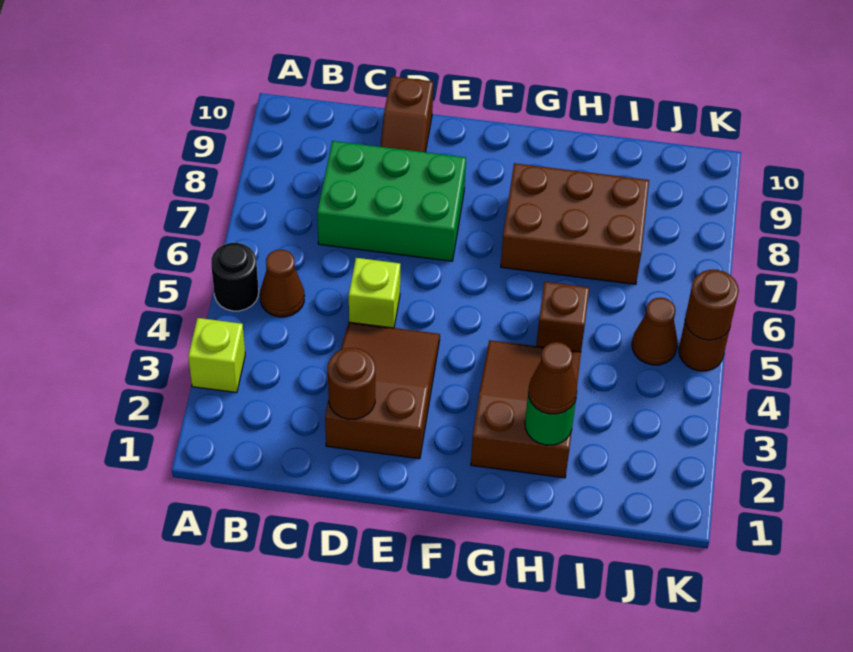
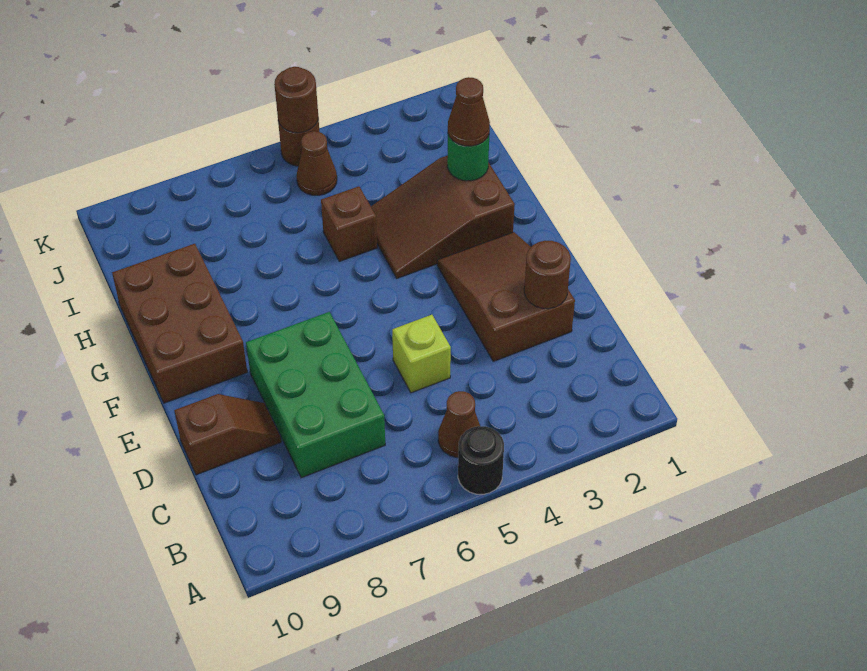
lime brick A3 level 1 -> none
brown slope D2:E4 level 1 top 2 -> brown slope D2:F3 level 1 top D
brown brick G7:I8 level 1 -> brown brick F9:H10 level 1

